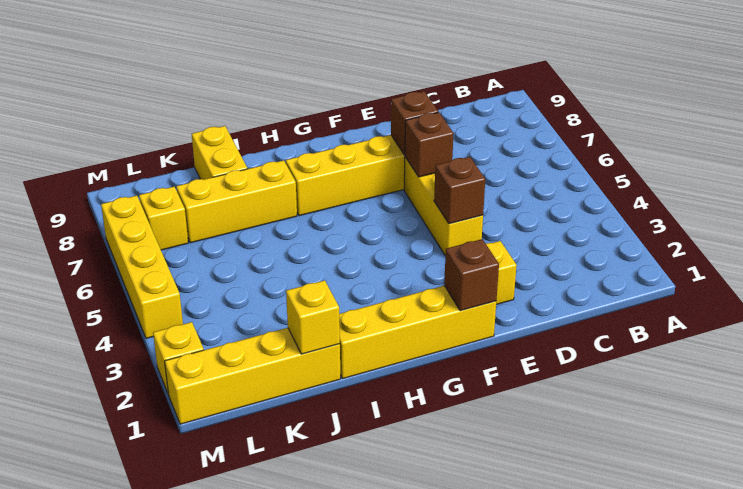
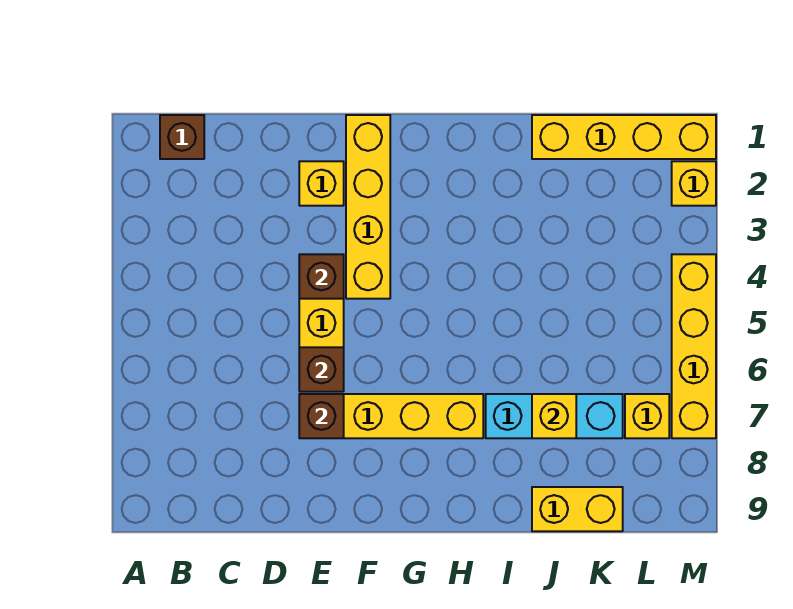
yellow brick F1:I1 level 1 -> yellow brick F1:F4 level 1
brown brick F1 level 2 -> brown brick B1 level 1
yellow brick I7:K7 level 1 -> cyan brick I7:K7 level 1
yellow brick J1 level 2 -> yellow brick J7 level 2
yellow brick J8:J9 level 1 -> yellow brick J9:K9 level 1

